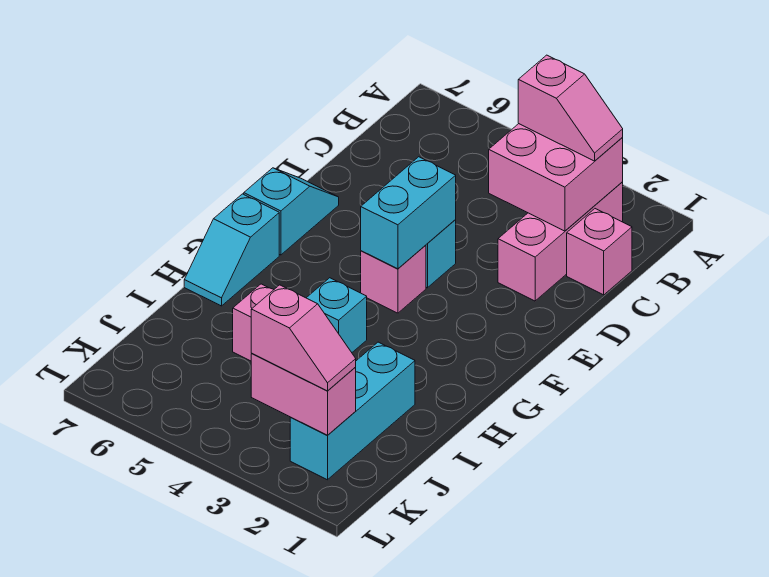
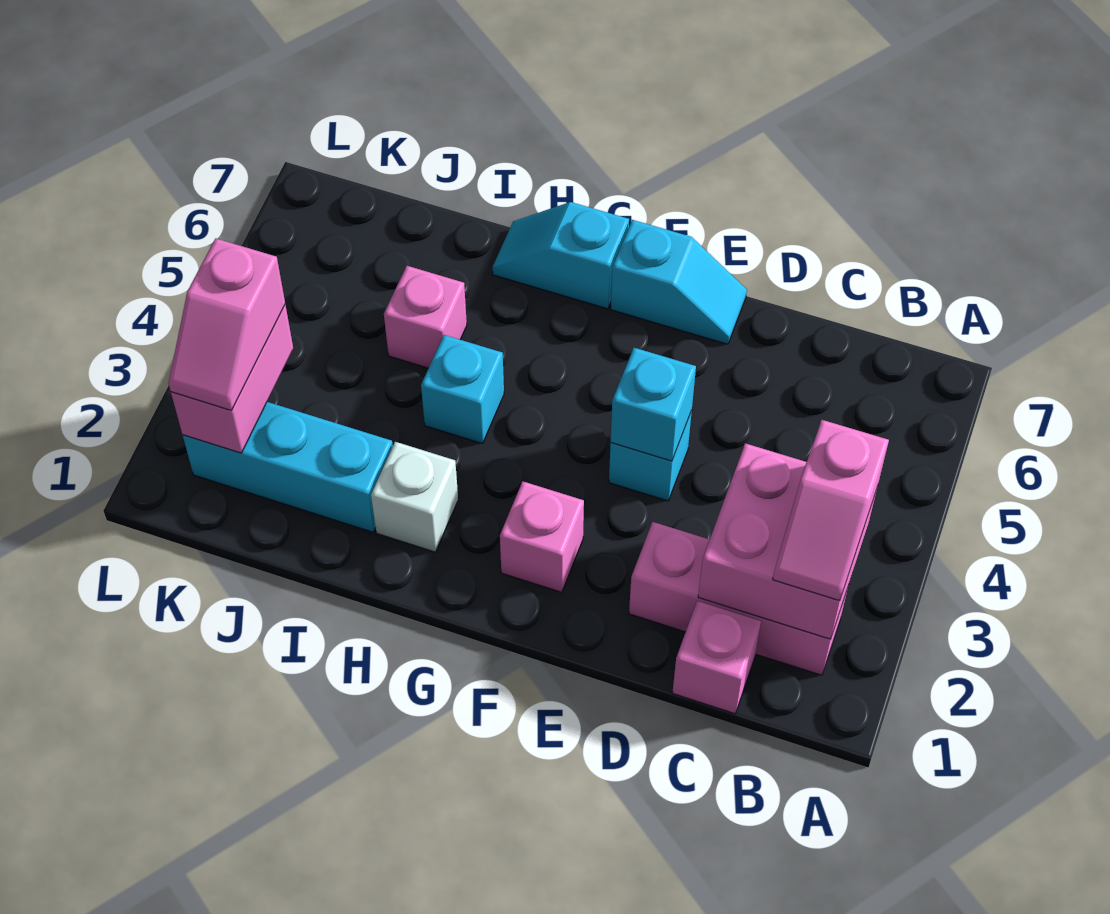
cyan brick E4:F4 level 2 -> cyan brick E4 level 2
pink brick F4 level 1 -> pink brick F2 level 1
none -> white brick H2 level 1

